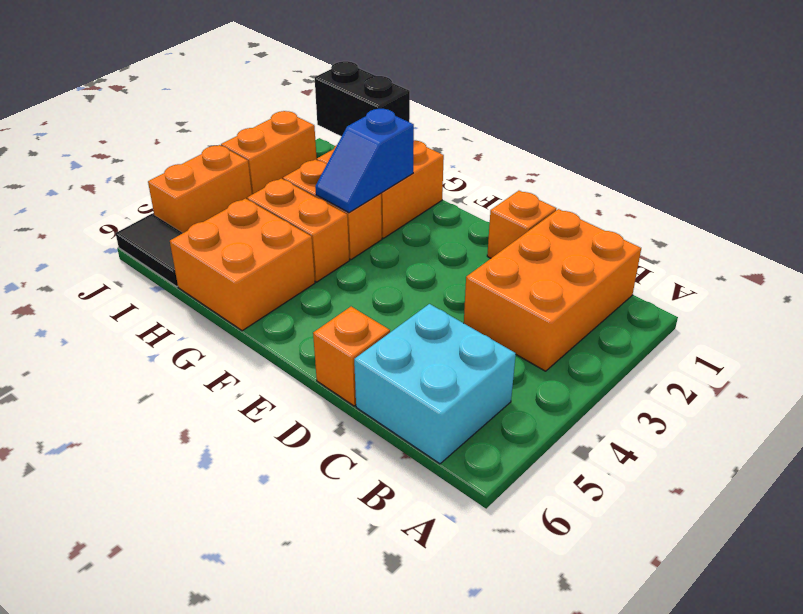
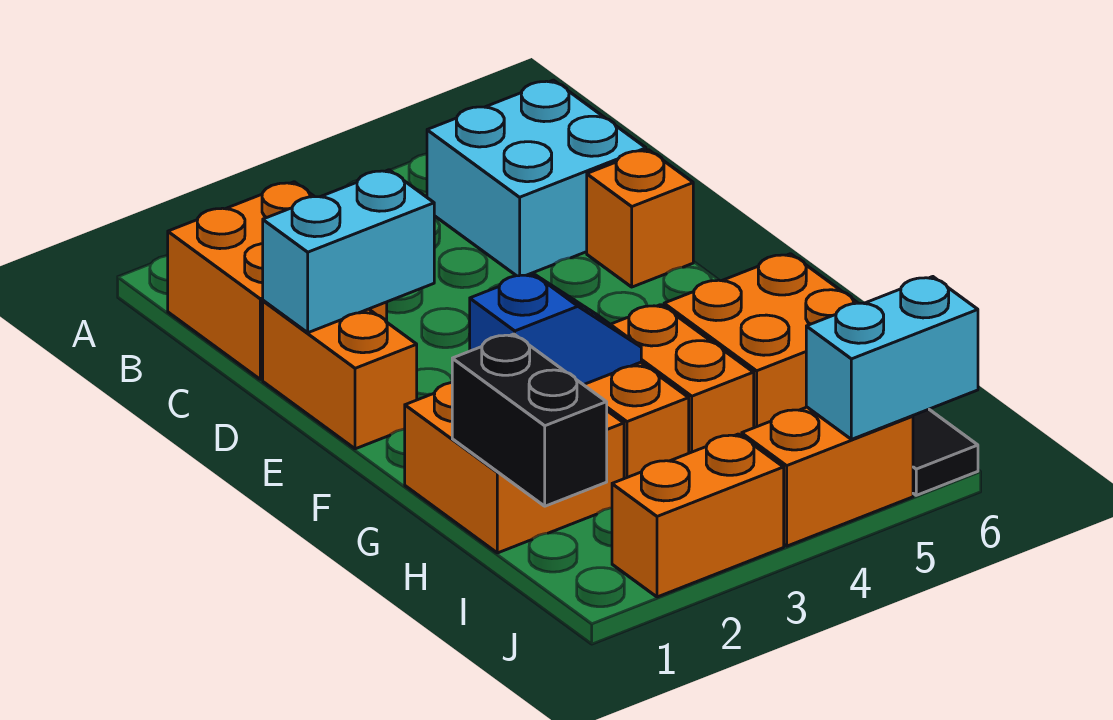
orange brick B1:C3 level 1 -> orange brick B1:C2 level 1
orange brick D1 level 1 -> orange brick D1:E1 level 1
none -> cyan brick D1:D2 level 2
none -> cyan brick J5:J6 level 2

